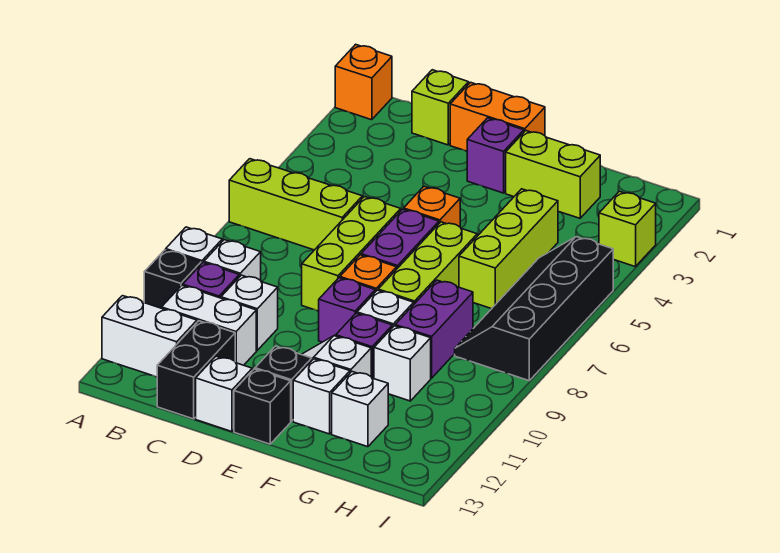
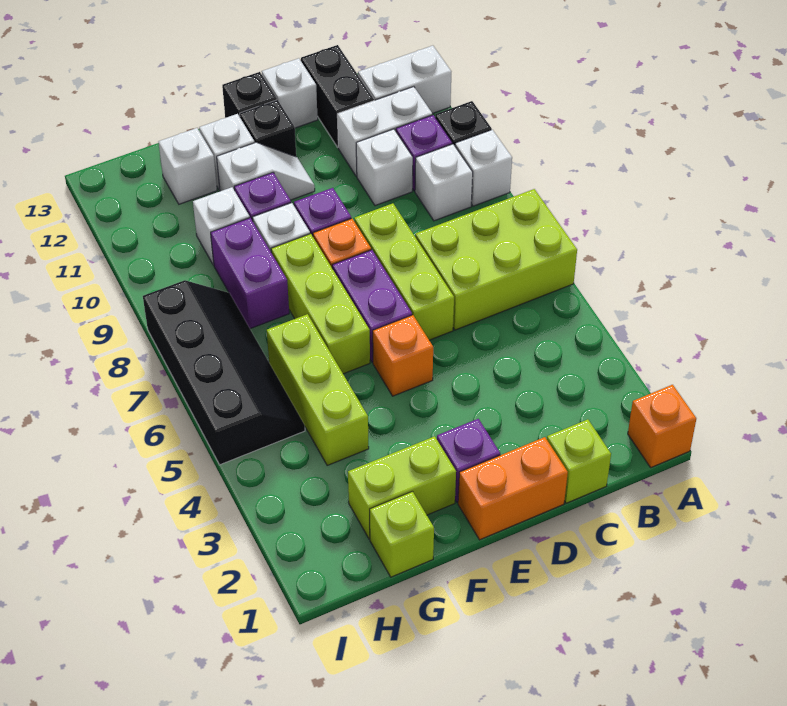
lime brick A6:C6 level 1 -> lime brick A6:C7 level 1
lime brick I3 level 1 -> lime brick G1 level 1

